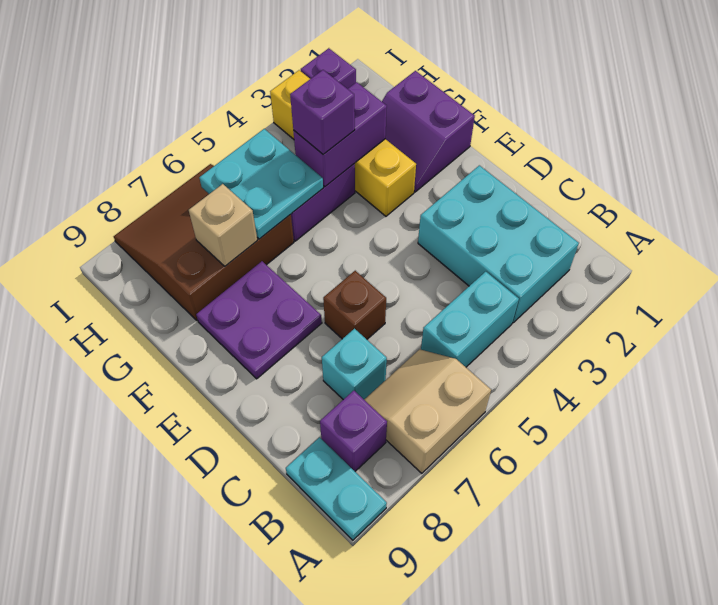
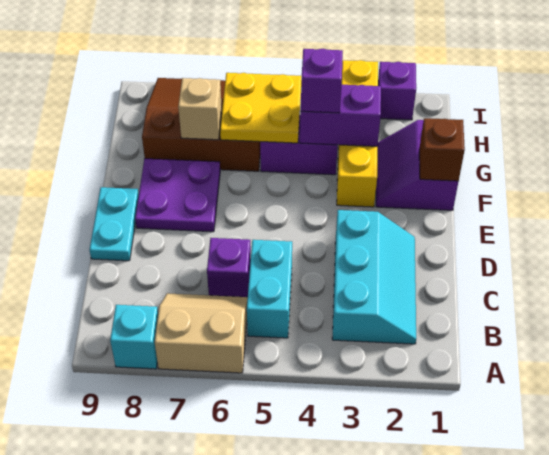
cyan plate A9:B9 level 1 -> cyan plate D9:E9 level 1
cyan brick B2:D3 level 1 -> cyan slope B2:D3 level 1 top 3
cyan brick B4:B5 level 1 -> cyan brick B5:C5 level 1
purple brick B8 level 1 -> purple brick C6 level 1
cyan brick C7 level 1 -> cyan brick A8 level 1
brown brick D6 level 1 -> brown brick F1 level 2
cyan plate G5:H6 level 2 -> yellow plate G5:H6 level 2

